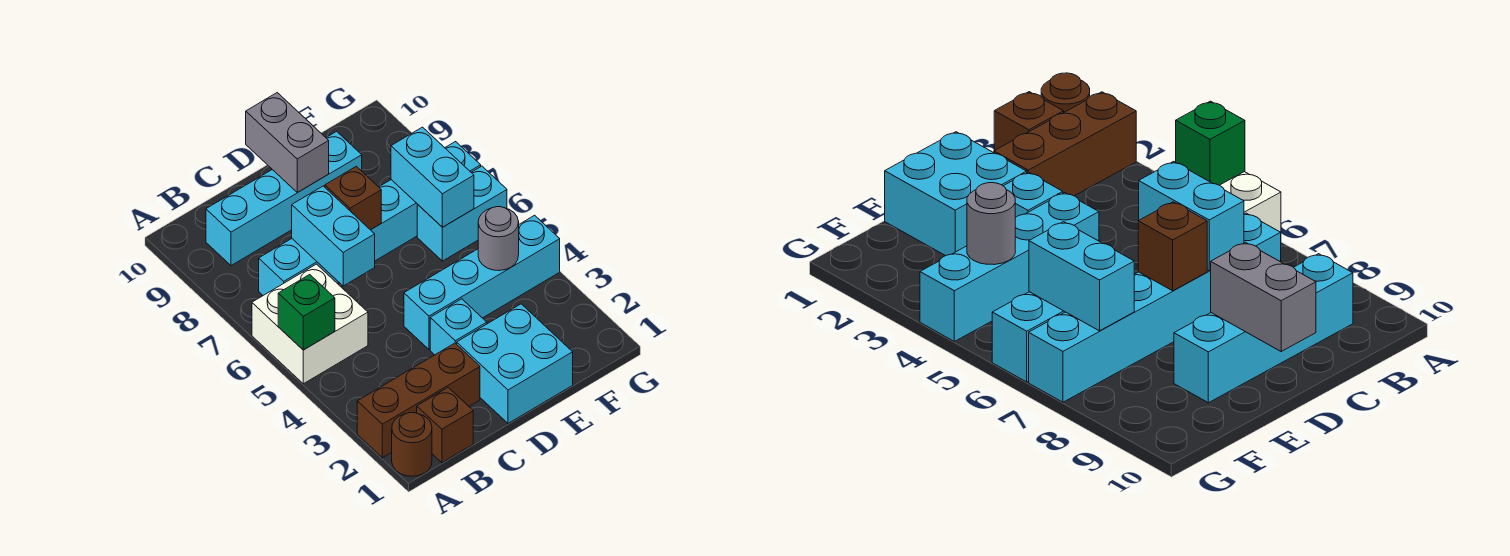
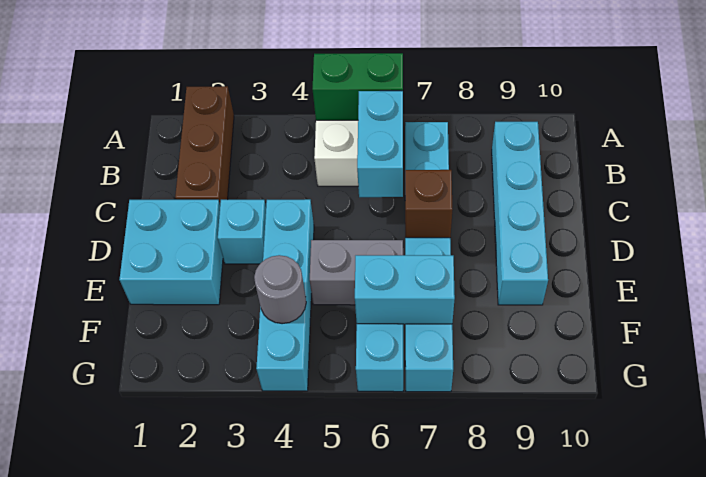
brown round brick A1 level 1 -> none
green brick A5 level 2 -> green brick A5:A6 level 2
brown brick B1 level 1 -> none
cyan brick C6:C7 level 2 -> cyan brick B6:C6 level 2
grey brick D9:D10 level 2 -> grey brick E5:E6 level 1

